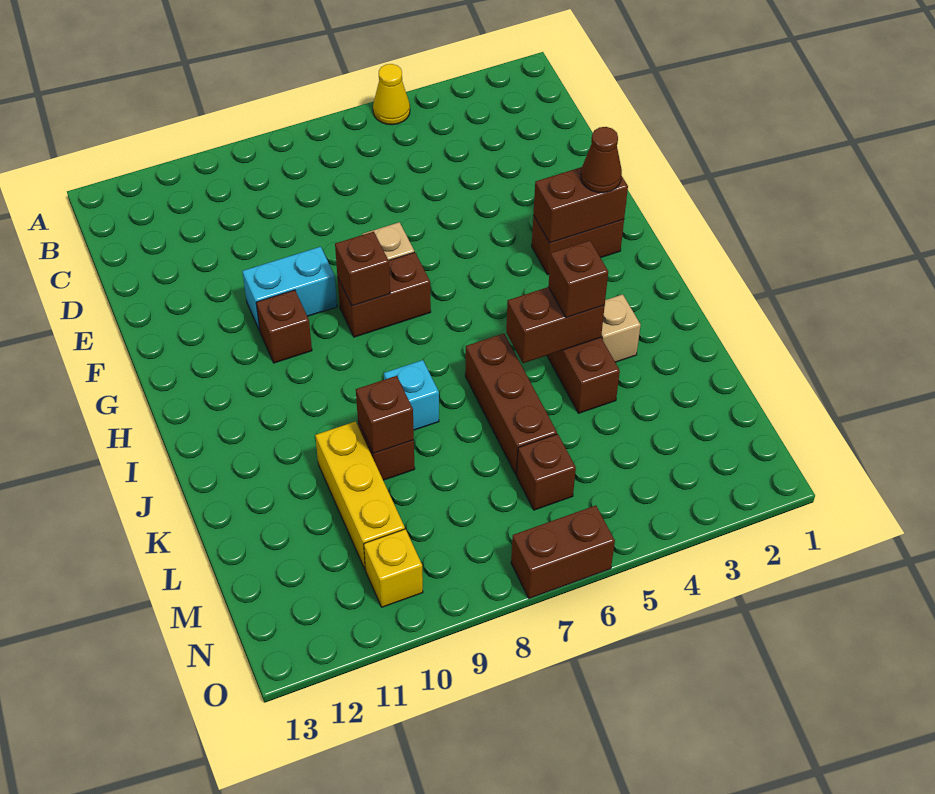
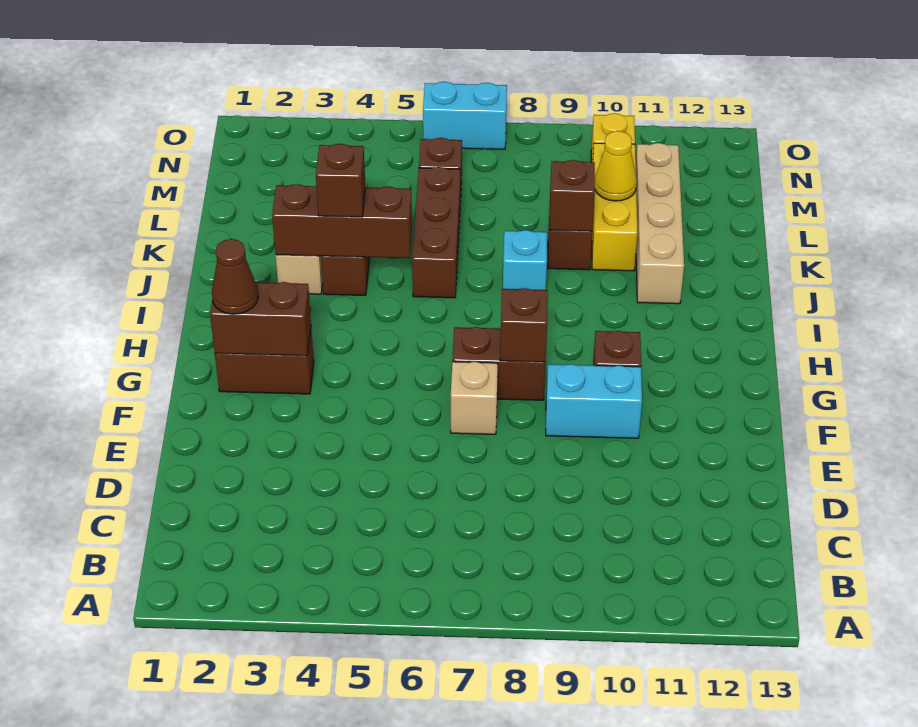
yellow cone A5 level 1 -> yellow cone L10 level 2
brown brick J4:J5 level 2 -> brown brick J3:J5 level 2
none -> tan brick J11:M11 level 1
brown brick O6:O7 level 1 -> cyan brick O6:O7 level 1

